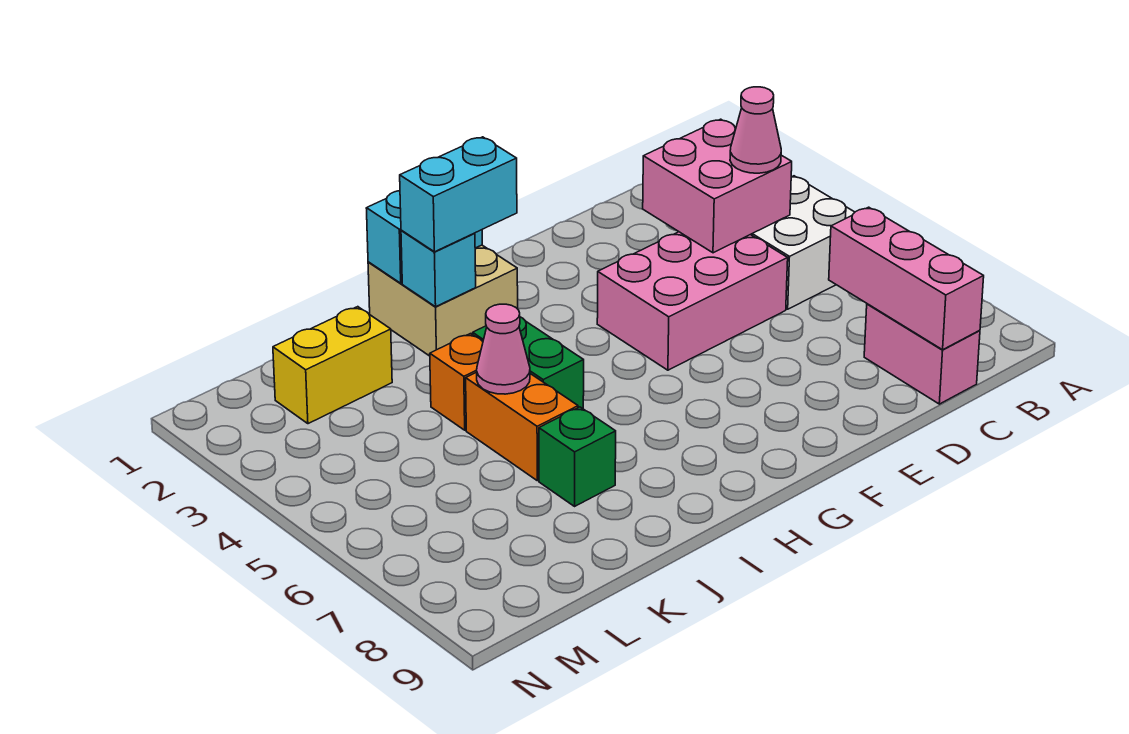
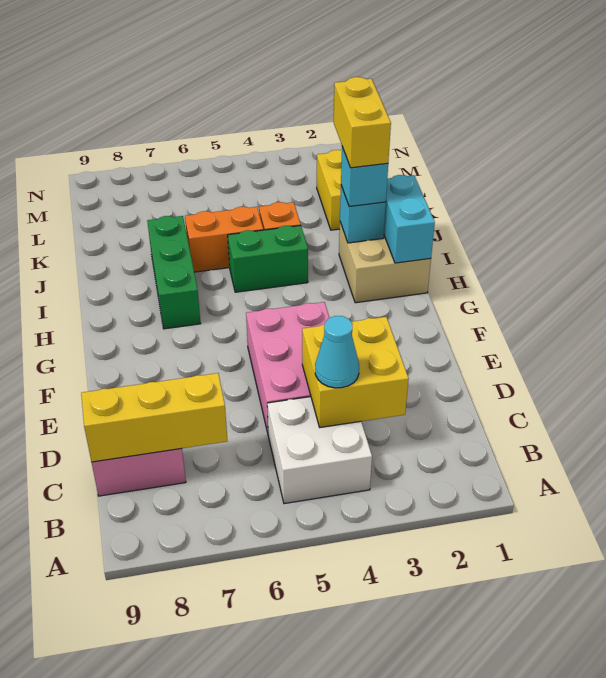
pink brick C3:D4 level 2 -> yellow brick C3:D4 level 2
pink cone C4 level 3 -> cyan cone C4 level 3
pink brick C7:C9 level 2 -> yellow brick C7:C9 level 2
cyan brick H2:I2 level 3 -> cyan brick I2 level 3
none -> yellow brick I2:J2 level 4
pink cone J5 level 2 -> none
green brick J7 level 1 -> green brick H7:J7 level 1

